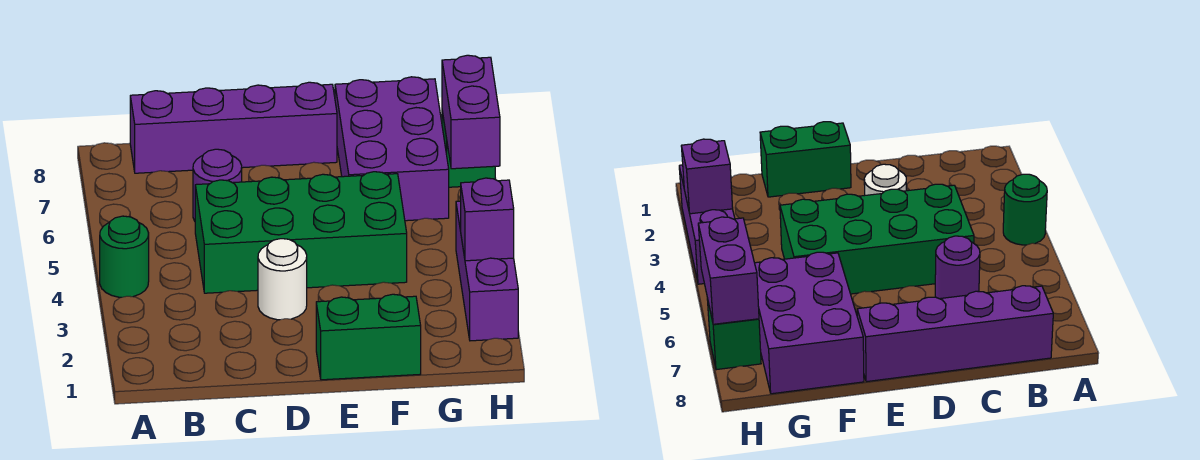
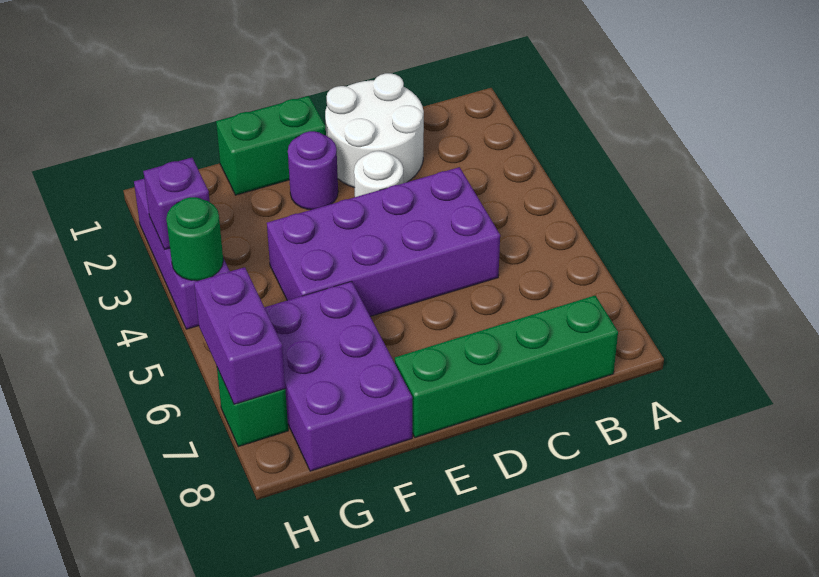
green round brick A4 level 1 -> green round brick H4 level 2
purple brick B8:E8 level 1 -> green brick B8:E8 level 1
none -> white round brick C1:D2 level 1
green brick C4:F5 level 1 -> purple brick C4:F5 level 1
purple round brick C6 level 1 -> purple round brick E2 level 1

